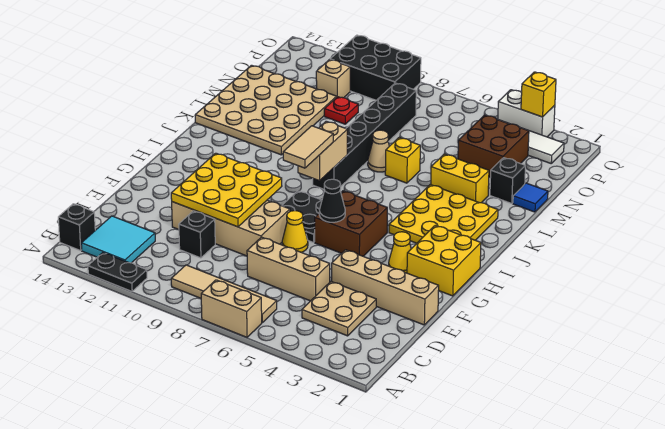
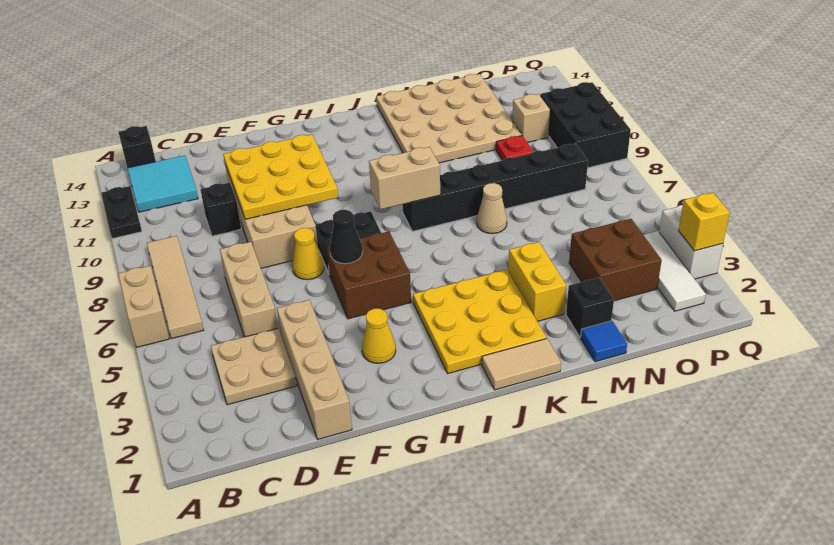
yellow brick G1:H2 level 1 -> none
tan tile H8:I8 level 3 -> tan tile J1:K1 level 1
yellow brick L6 level 1 -> none

